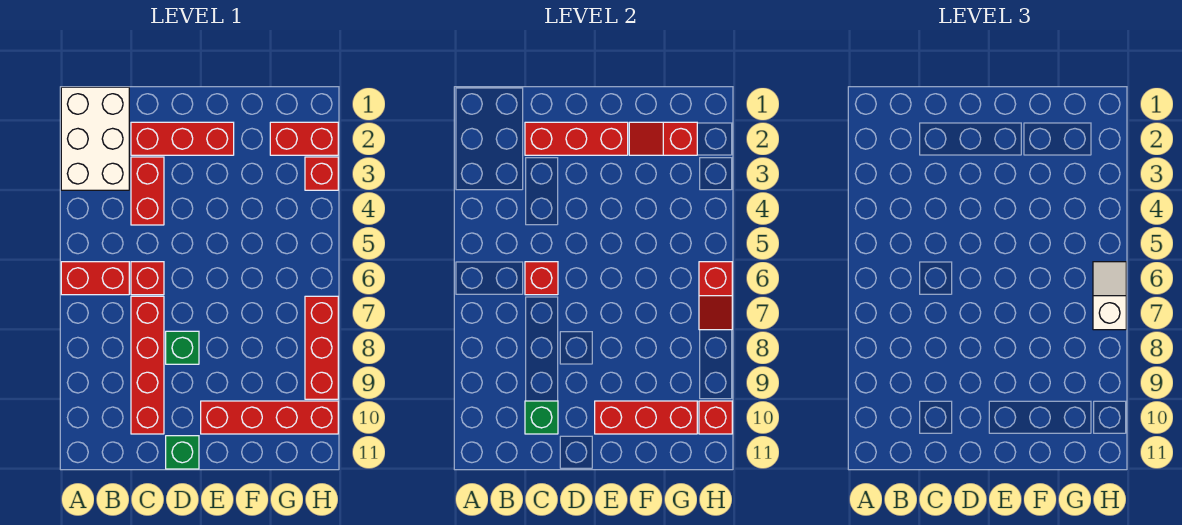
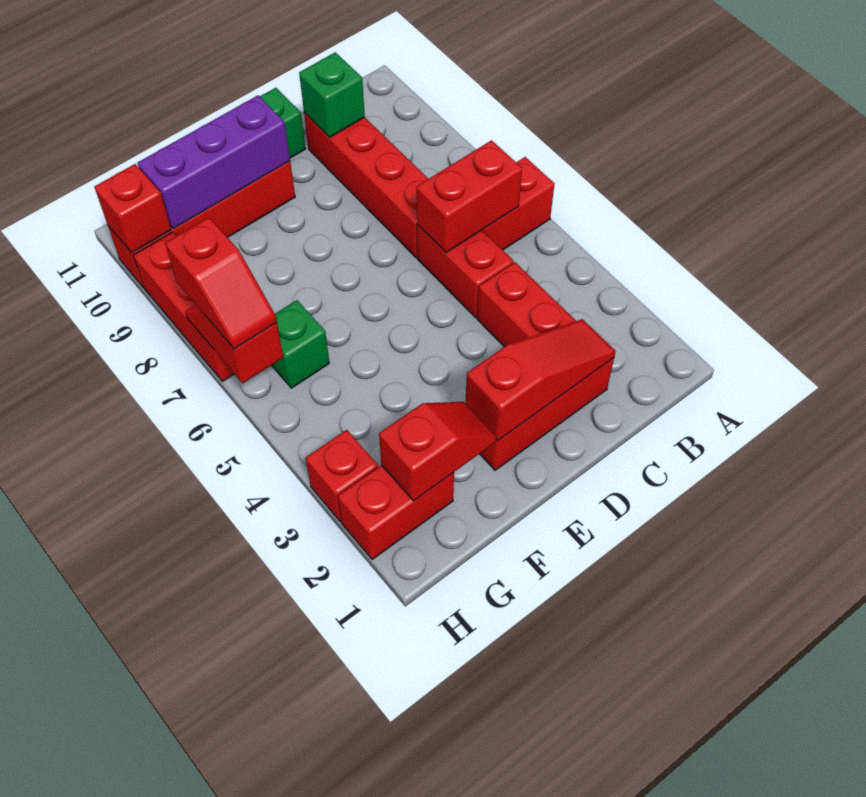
white brick A1:B3 level 1 -> none
red brick C2:E2 level 2 -> red slope C2:E2 level 2 top E
red brick C6 level 1 -> red brick C5:C6 level 1
red brick C6 level 2 -> red brick B6:C6 level 2
green brick D8 level 1 -> green brick G6 level 1
red brick E10:G10 level 2 -> purple brick E10:G10 level 2
white slope H6:H7 level 3 top 7 -> red slope H6:H7 level 3 top 7

